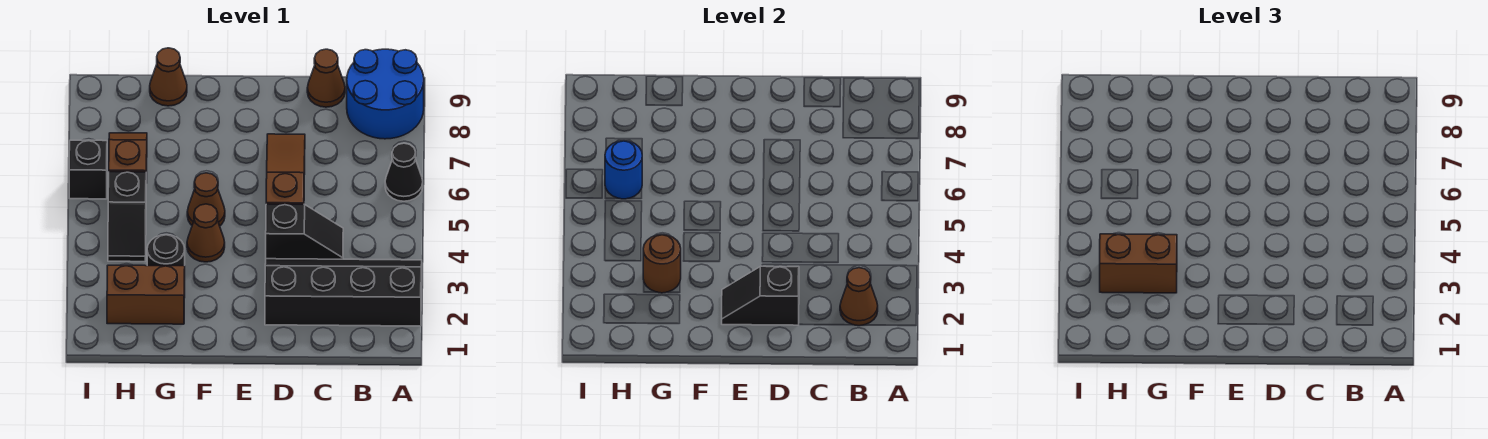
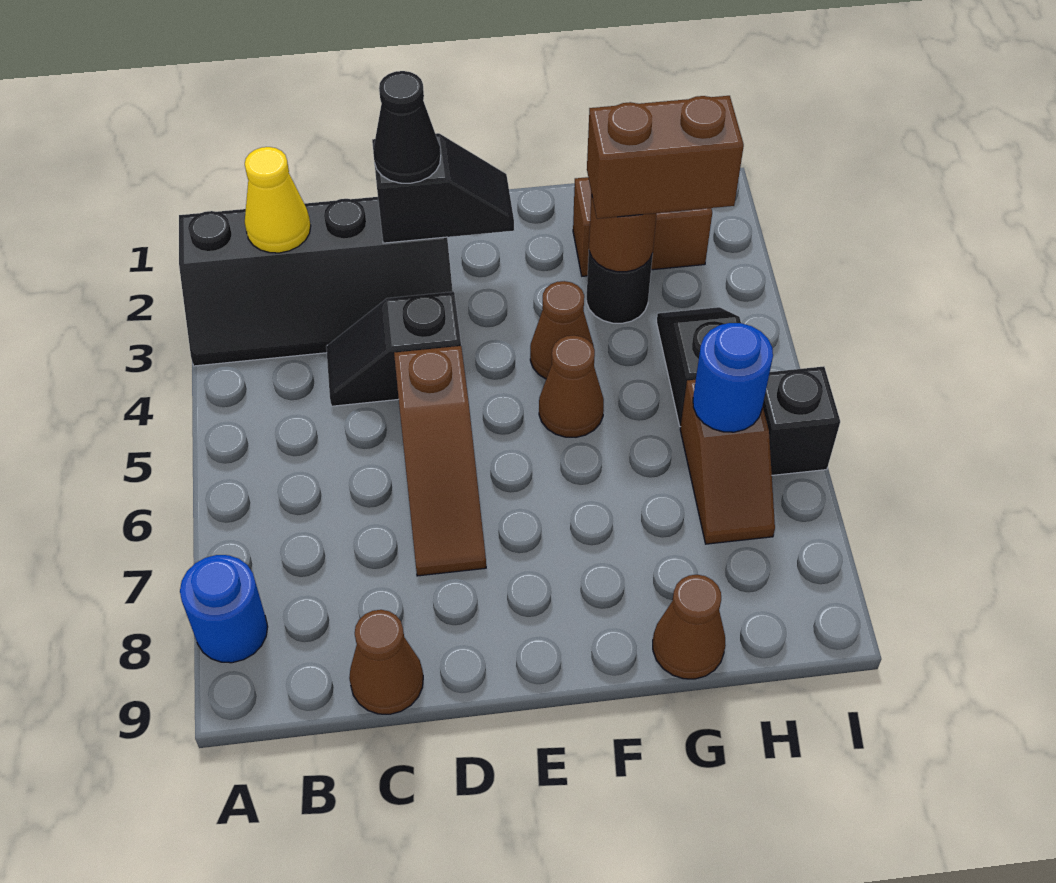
black cone A6 level 1 -> black cone D2 level 3
blue round brick A8:B9 level 1 -> blue round brick A8 level 1
brown cone B2 level 2 -> yellow cone B2 level 2

